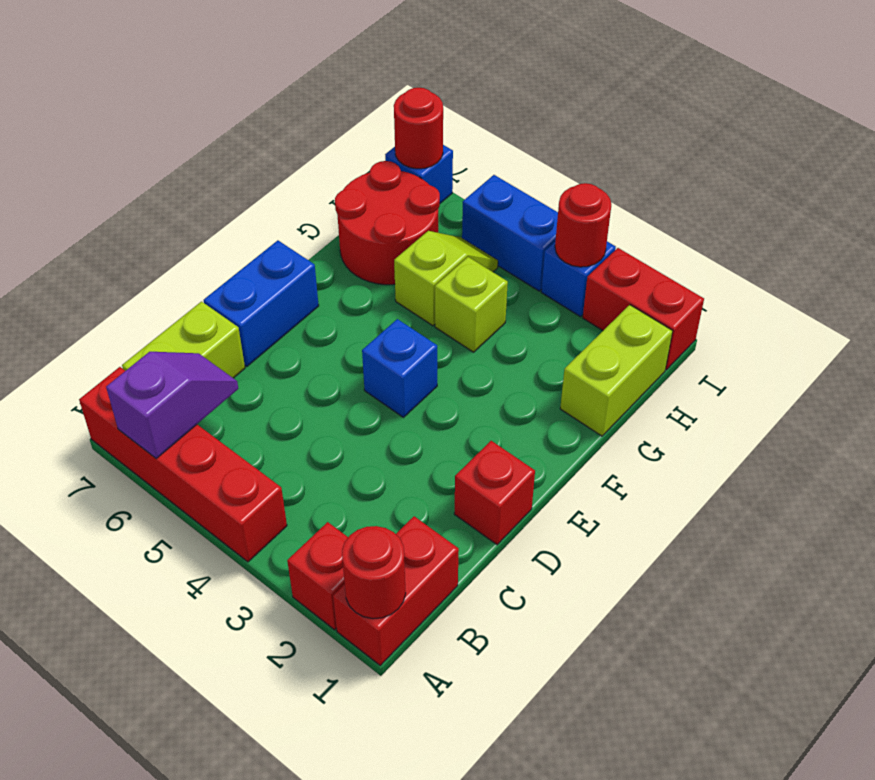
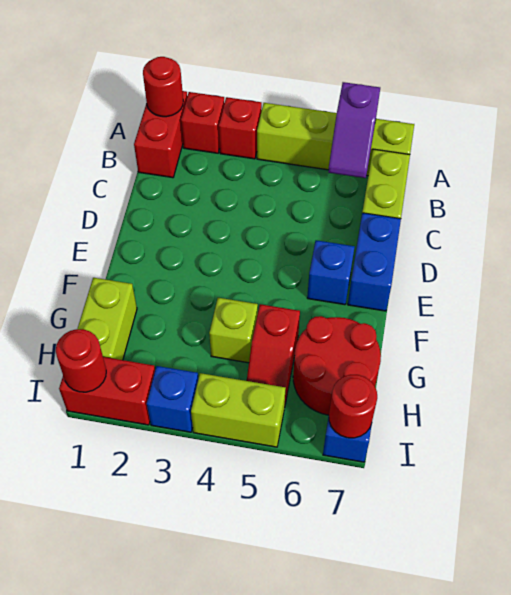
red brick A4:A7 level 1 -> lime brick A4:A7 level 1
red brick D1 level 1 -> red brick A3 level 1
blue brick E4 level 1 -> blue brick E6 level 1
lime slope G5:H5 level 1 top G -> red slope G5:H5 level 1 top G
red round brick I3 level 2 -> red round brick I1 level 2
blue brick I4:I5 level 1 -> lime brick I4:I5 level 1

